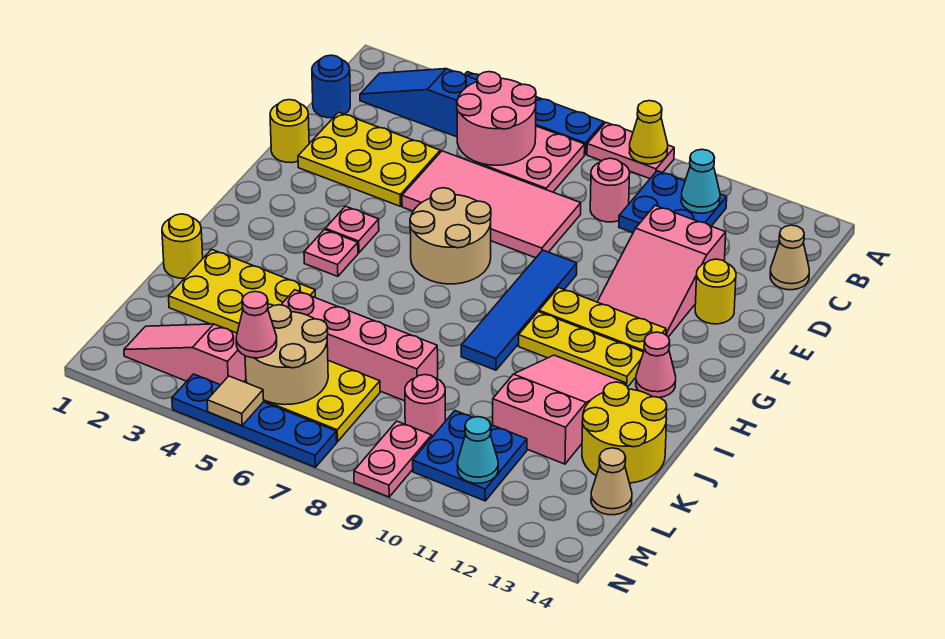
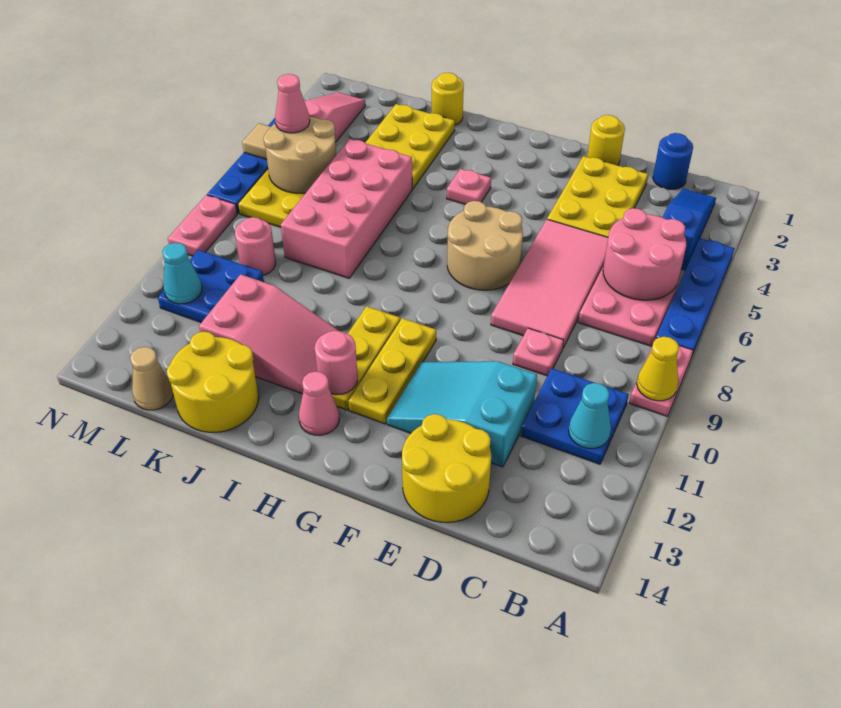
pink round brick C9 level 1 -> pink round brick H12 level 2
tan cone C14 level 1 -> none
pink slope D11:F12 level 1 top D -> cyan slope D11:F12 level 1 top D
yellow round brick E13 level 1 -> yellow round brick D13:E14 level 1
blue tile F9:I9 level 1 -> none
pink plate G4 level 1 -> pink plate D9 level 1
pink brick K5:K8 level 1 -> pink brick J5:K8 level 1
pink plate M9:N9 level 1 -> pink plate N8:N9 level 1

